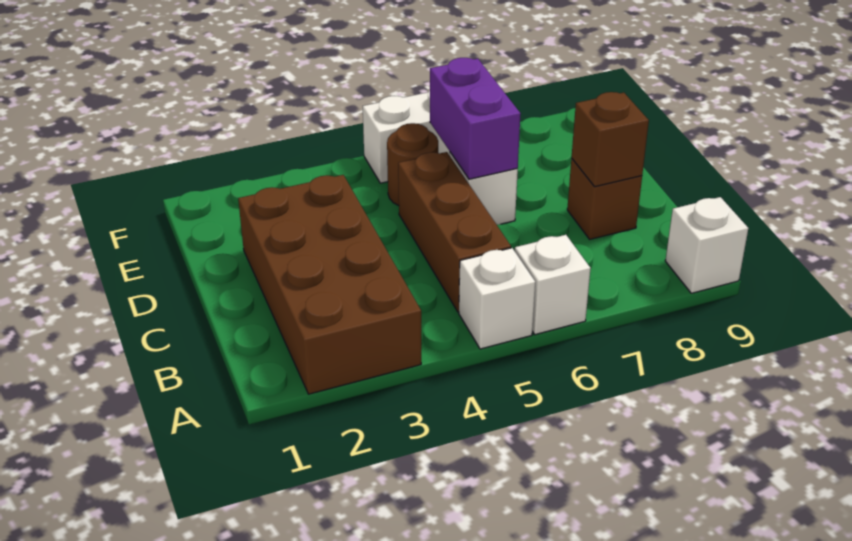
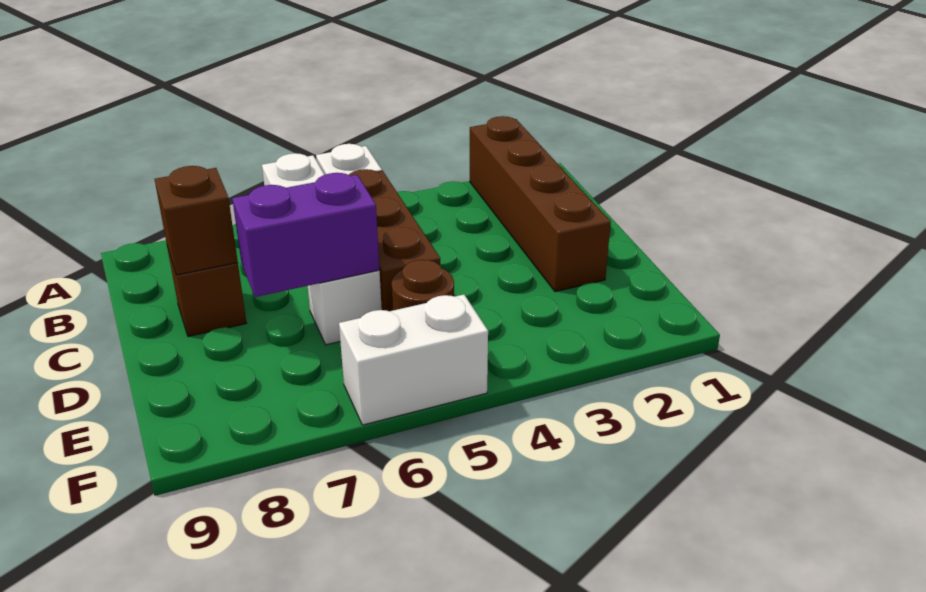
brown brick A2:D3 level 1 -> brown brick A2:D2 level 1
white brick A9 level 1 -> none
purple brick D6:E6 level 2 -> purple brick D6:D7 level 2

